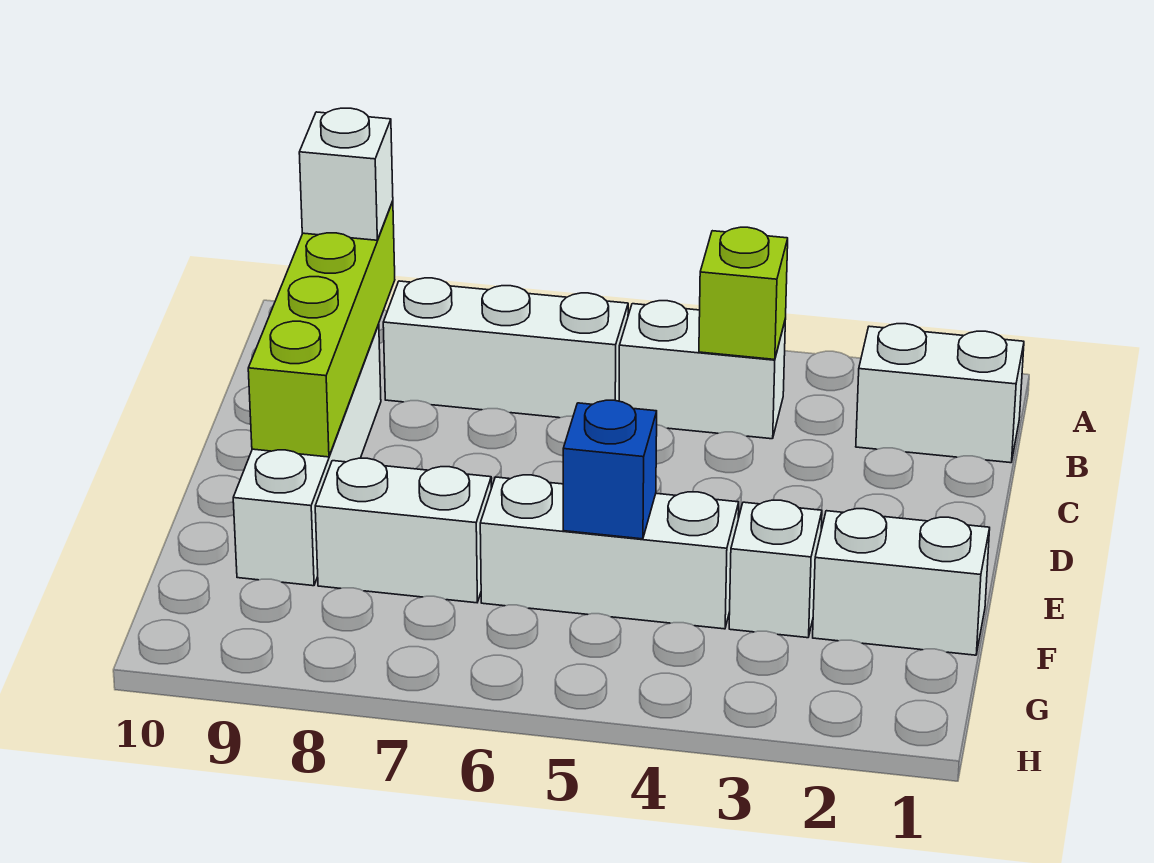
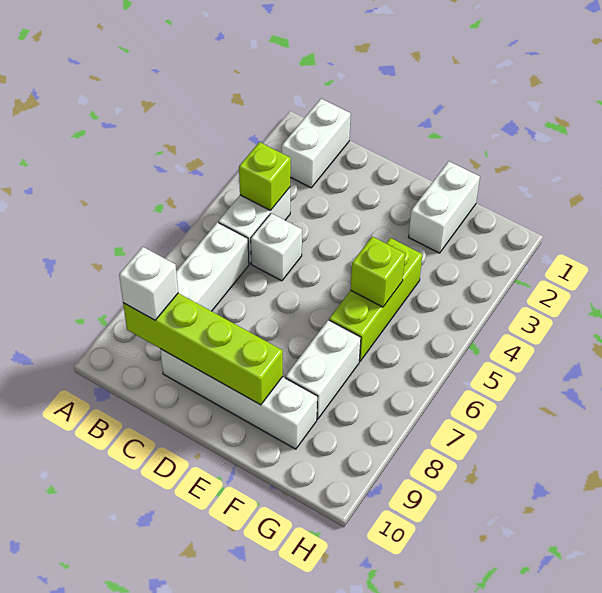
white brick F3 level 1 -> white brick C5 level 1
white brick F4:F6 level 1 -> lime brick F4:F6 level 1
blue brick F5 level 2 -> lime brick F5 level 2

